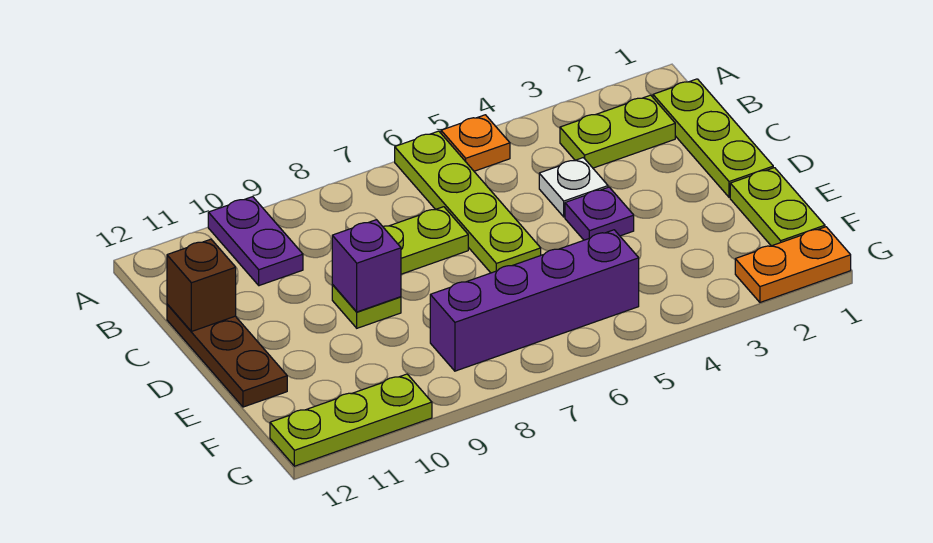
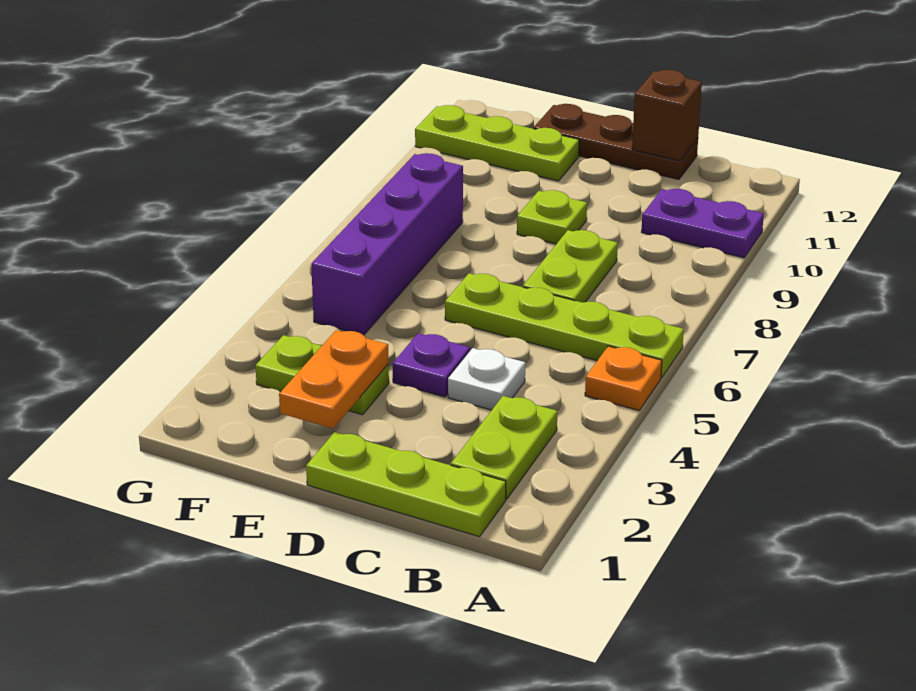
purple brick D9 level 2 -> none
lime plate E1:F1 level 1 -> lime plate E3:F3 level 1
orange plate G1:G2 level 1 -> orange plate E2:E3 level 2
lime plate G10:G12 level 1 -> lime plate E11:G11 level 1

